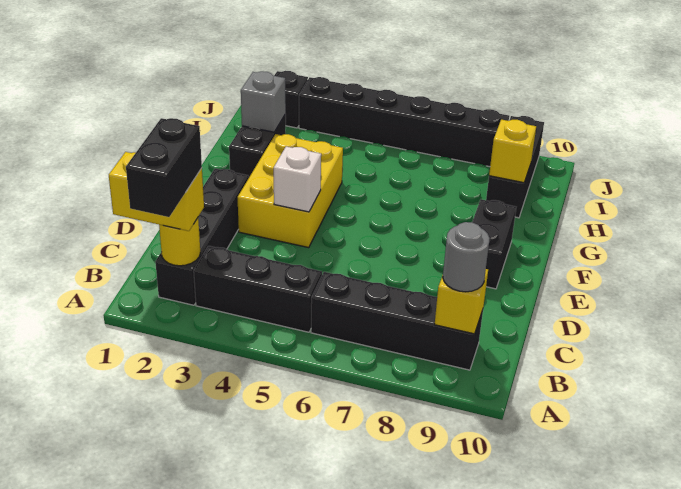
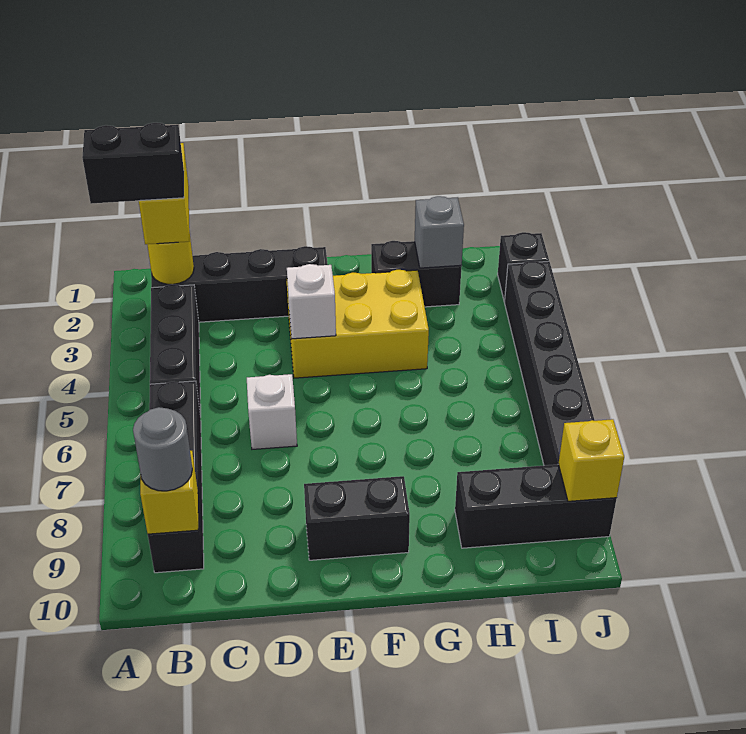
none -> white brick D6 level 1
yellow brick H9 level 2 -> yellow brick J9 level 2

